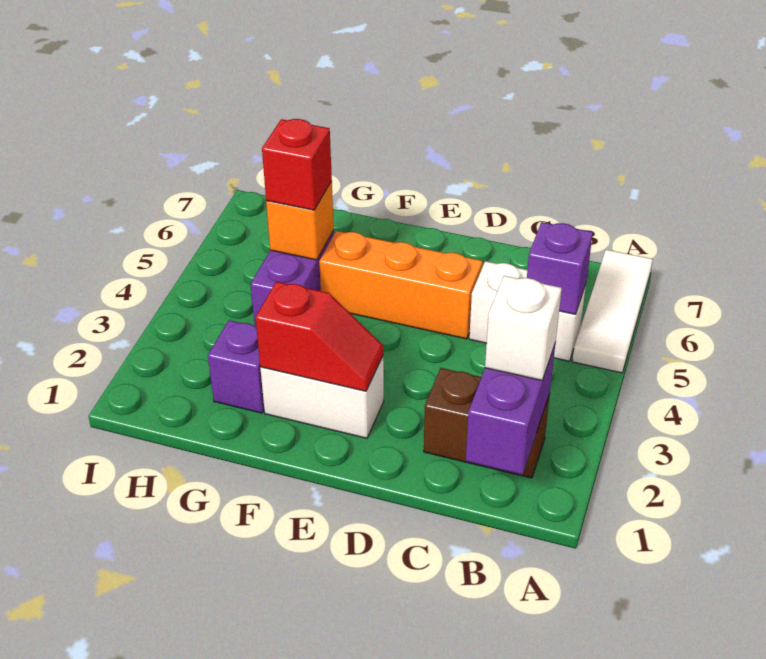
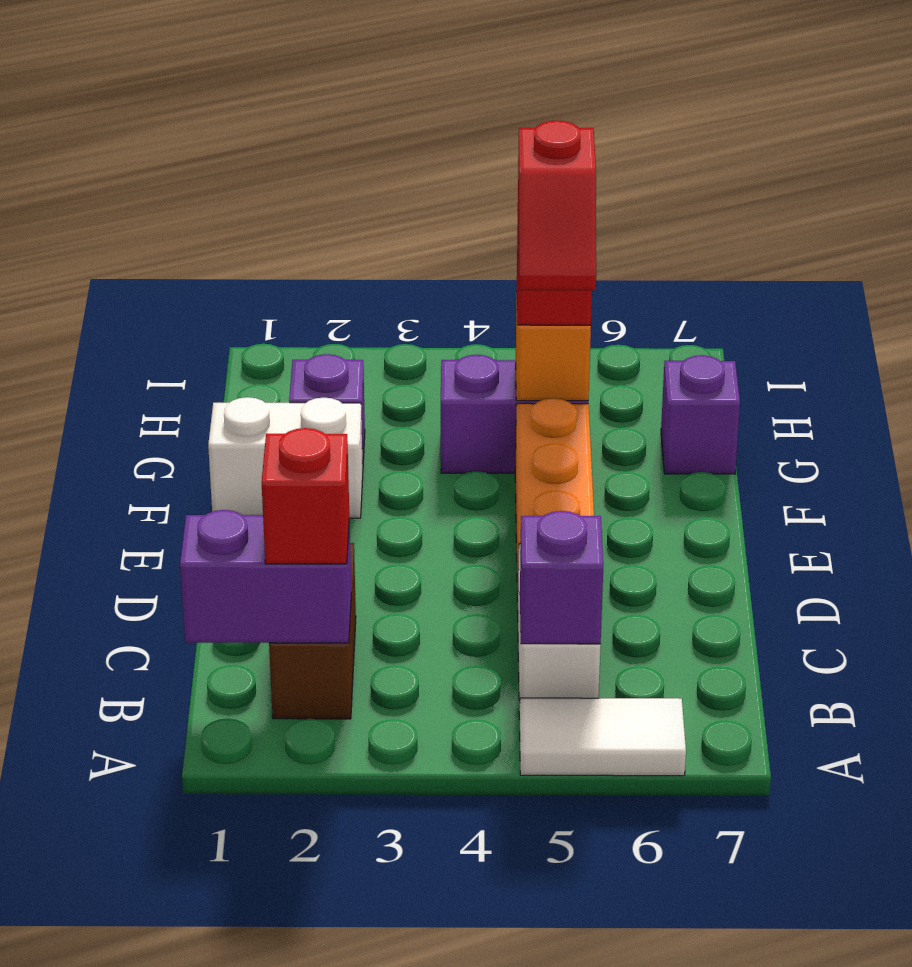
white tile A5:A7 level 1 -> white tile A5:A6 level 1
white brick B2 level 3 -> red brick B2 level 3
white brick E2:F2 level 1 -> white brick F1:F2 level 1
red slope E2:F2 level 2 top F -> red slope F5:G5 level 4 top G
none -> purple brick G7 level 1

